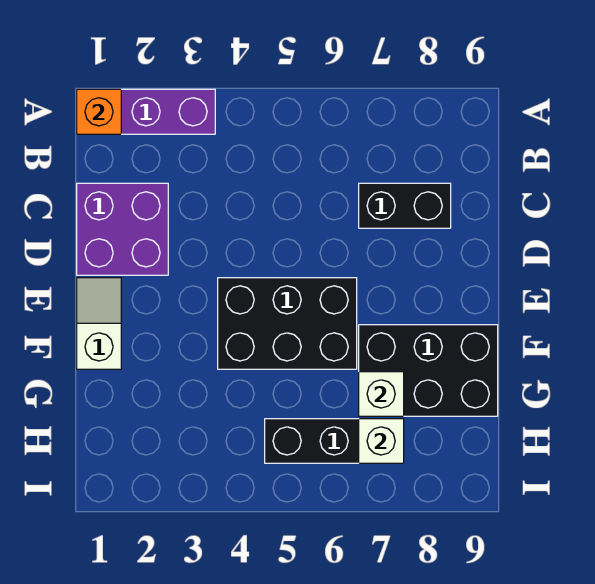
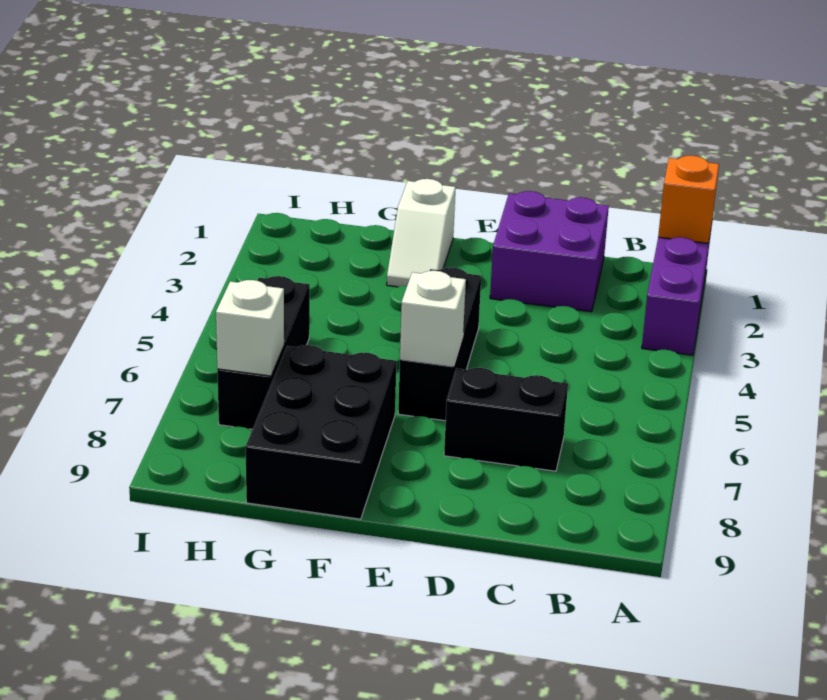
black brick C7:C8 level 1 -> black brick C7:D7 level 1
white slope E1:F1 level 1 top F -> white slope F1:F2 level 1 top 1
black brick E4:F6 level 1 -> black brick E4:E6 level 1
white brick G7 level 2 -> white brick E6 level 2

